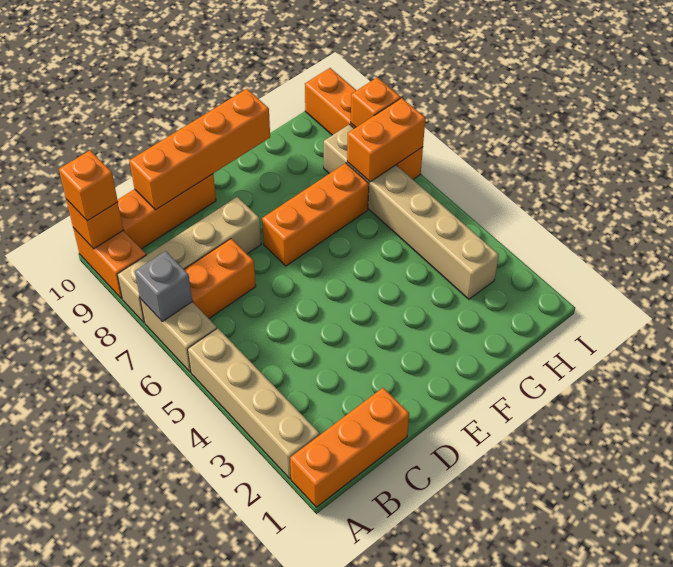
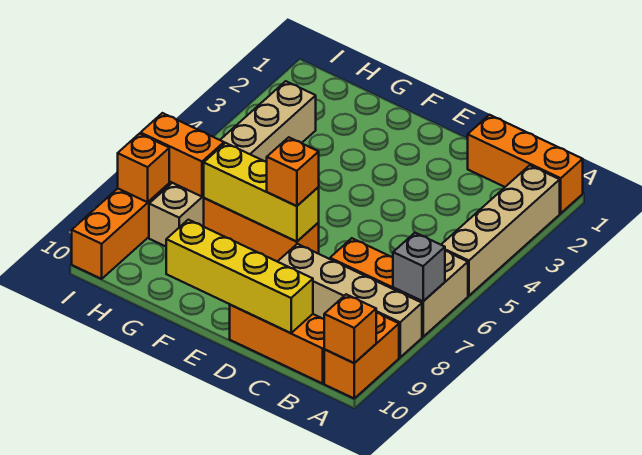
orange brick A10 level 3 -> orange brick E7 level 3
orange brick C10:F10 level 2 -> yellow brick C10:F10 level 2
none -> yellow brick E7:G7 level 2

